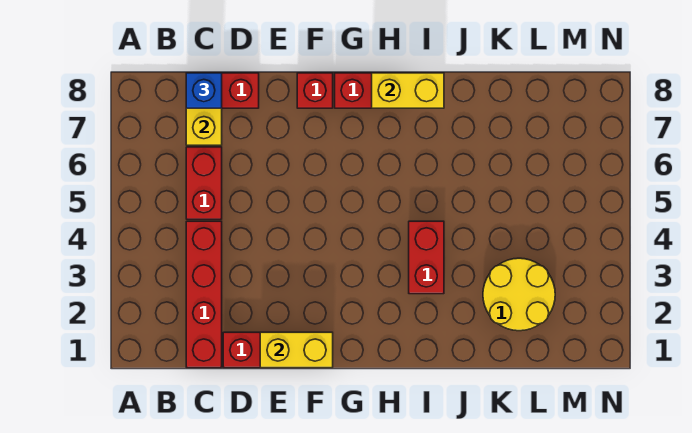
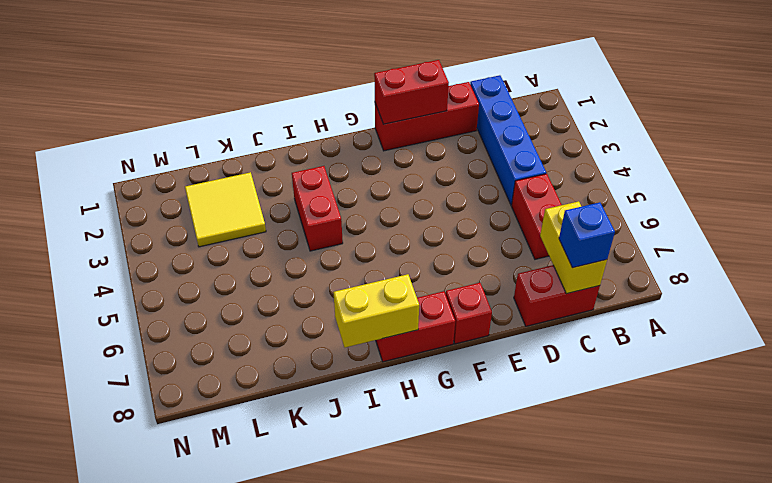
red brick C1:C4 level 1 -> blue brick C1:C4 level 1
yellow brick E1:F1 level 2 -> red brick E1:F1 level 2
yellow round brick K2:L3 level 1 -> yellow tile K2:L3 level 1

